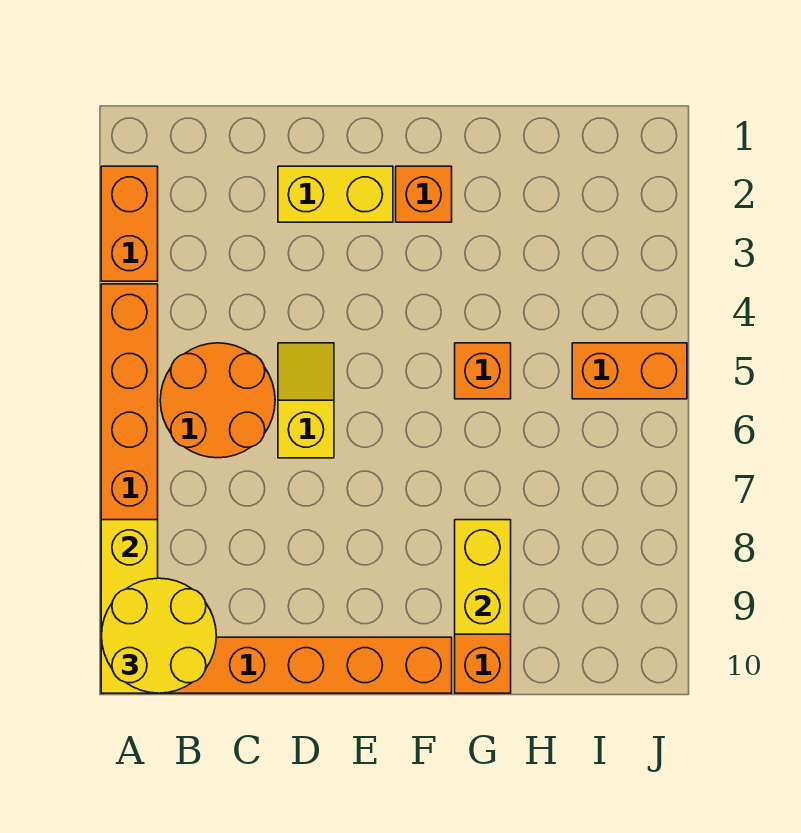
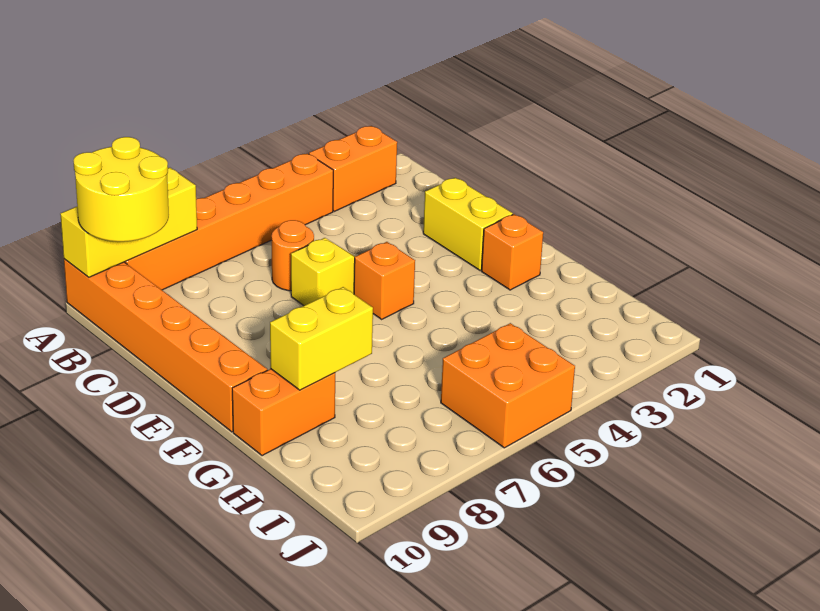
orange round brick B5:C6 level 1 -> orange round brick C6 level 1
orange brick G5 level 1 -> orange brick E5 level 1
orange brick I5:J5 level 1 -> orange brick I5:J6 level 1

